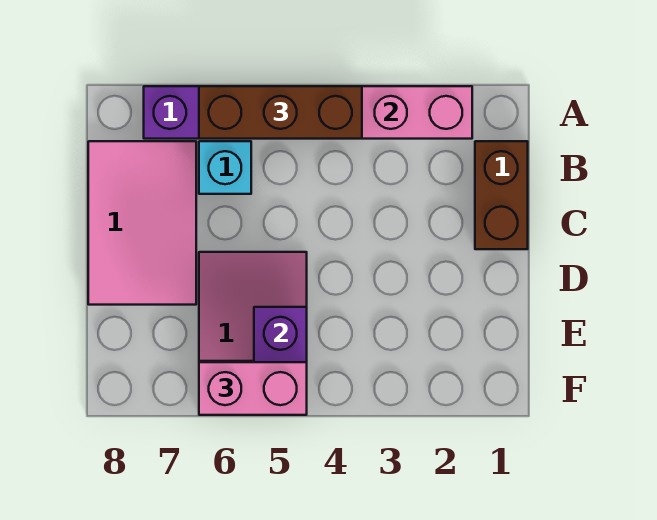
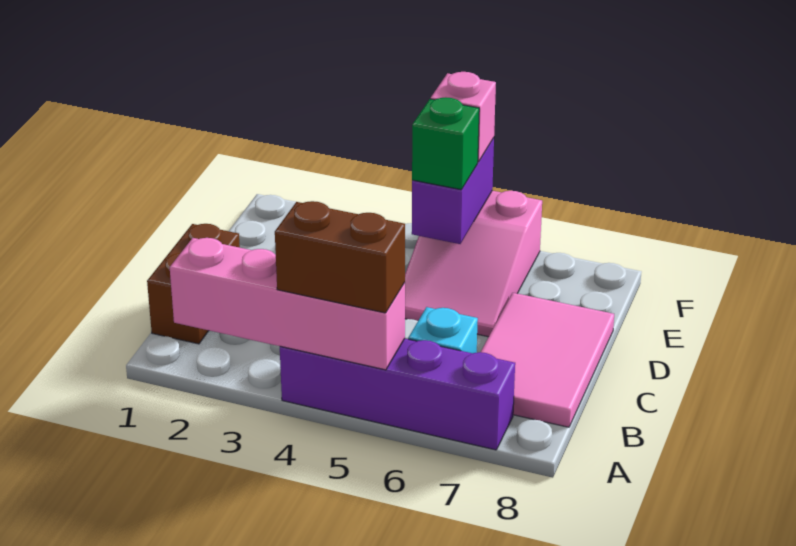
brown brick A4:A6 level 3 -> brown brick A4:A5 level 3
none -> green brick E5 level 3
pink brick F5:F6 level 3 -> pink brick F5 level 3

